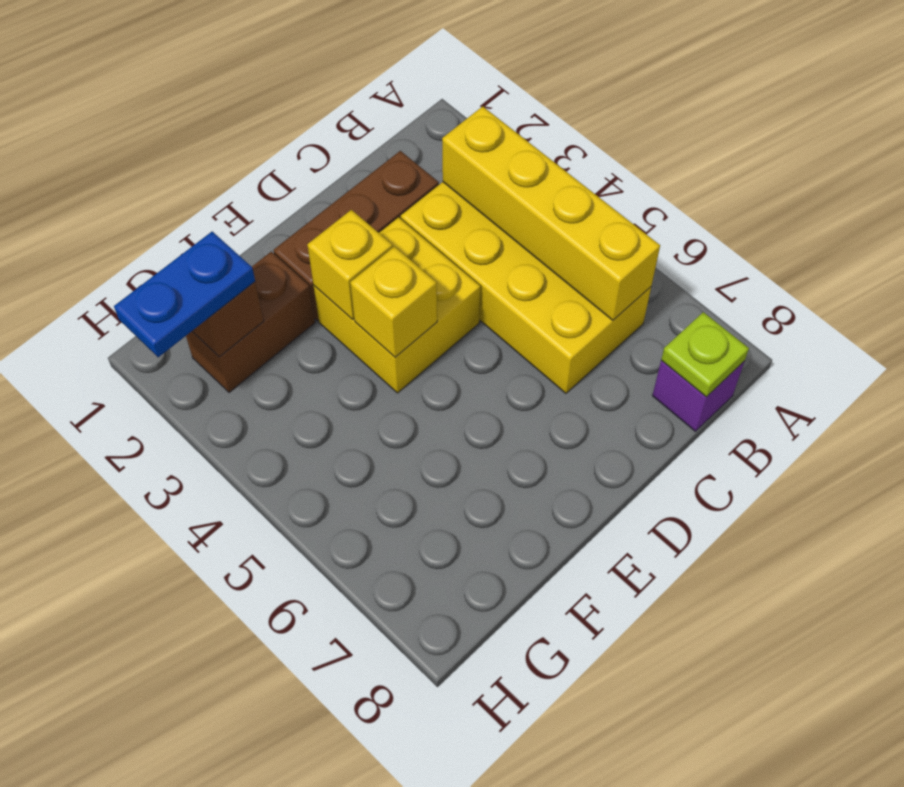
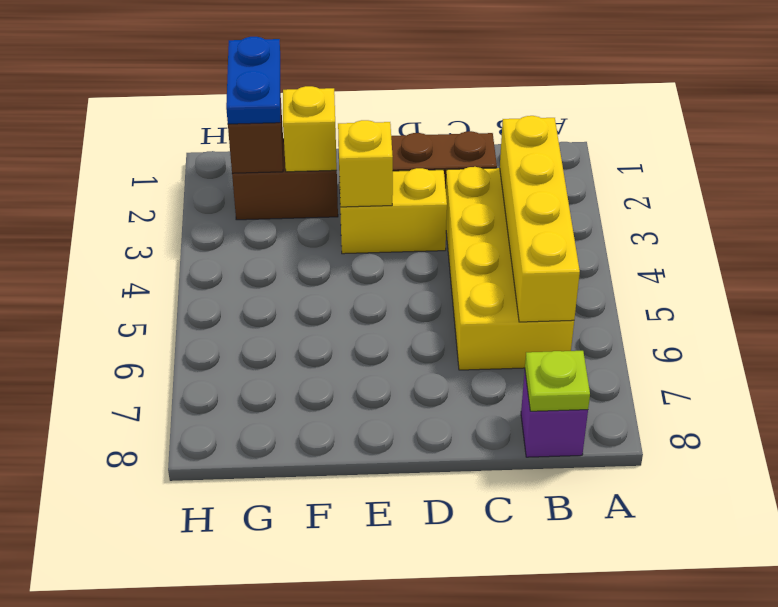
yellow brick D3:E4 level 1 -> yellow brick D3:E3 level 1
yellow brick E4 level 2 -> yellow brick F2 level 2
blue plate G2:H2 level 3 -> blue plate G1:G2 level 3

